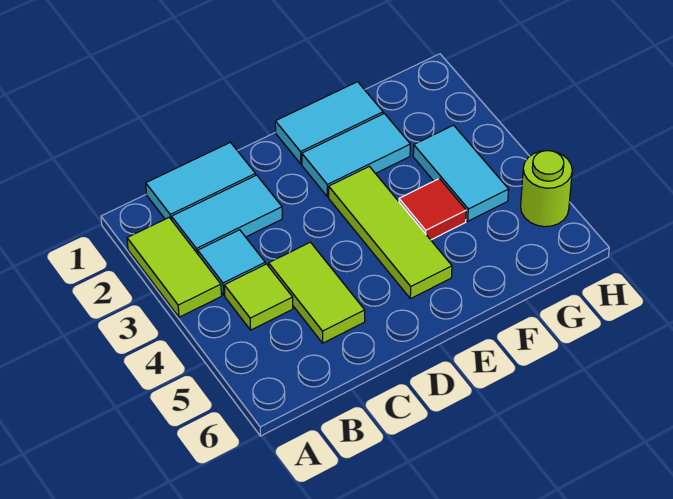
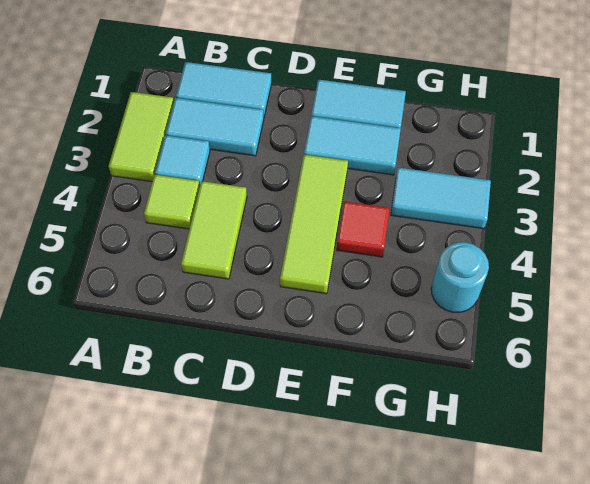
cyan tile G3:G4 level 1 -> cyan tile G3:H3 level 1
lime round brick H5 level 1 -> cyan round brick H5 level 1

